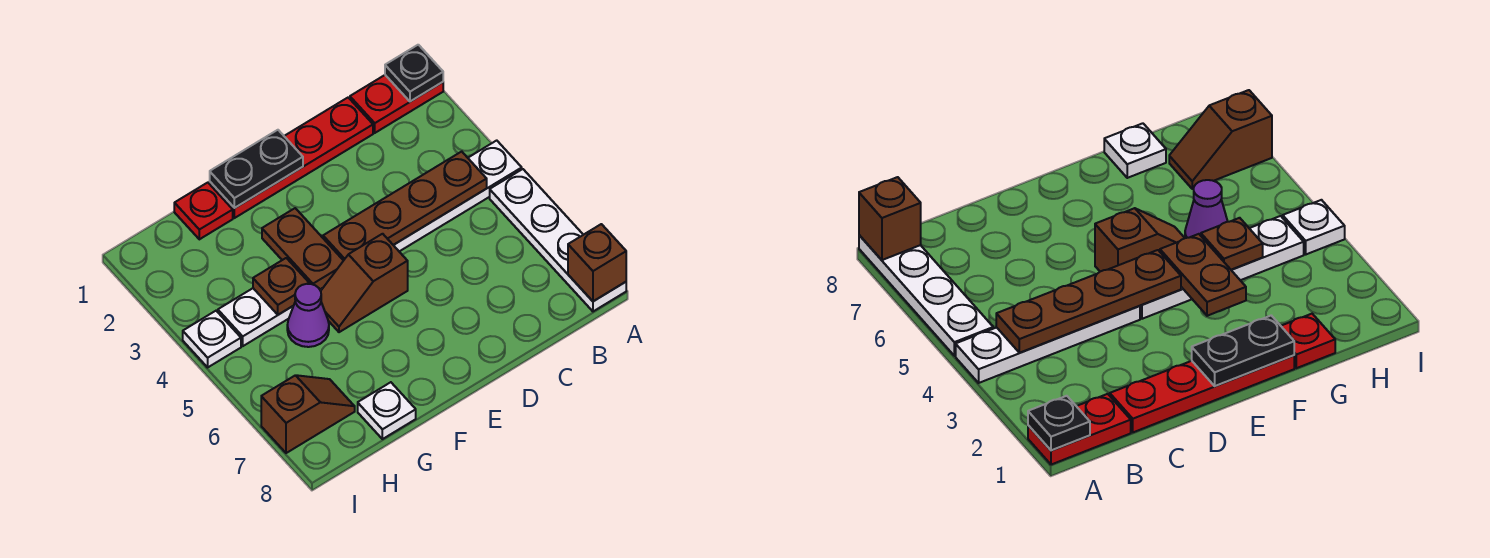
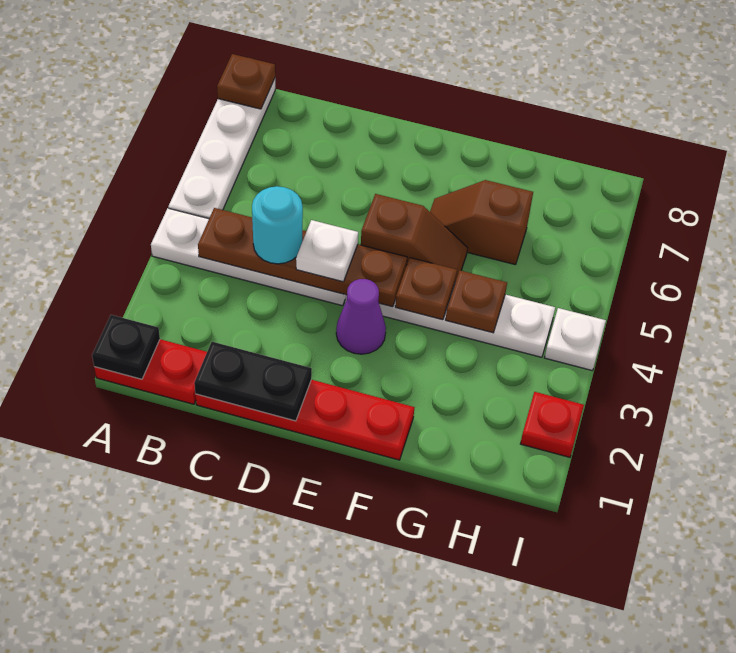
brown brick A8 level 2 -> brown plate A8 level 2
none -> cyan round brick C4 level 3
black plate E1:F1 level 2 -> black plate C1:D1 level 2
brown plate F3:F4 level 2 -> brown plate F4 level 2
red plate G1 level 1 -> red plate I2 level 1
purple cone G5 level 1 -> purple cone E3 level 1
white plate G8 level 1 -> white plate D4 level 3
brown slope H7:I7 level 1 top I -> brown slope F6:G6 level 1 top G

